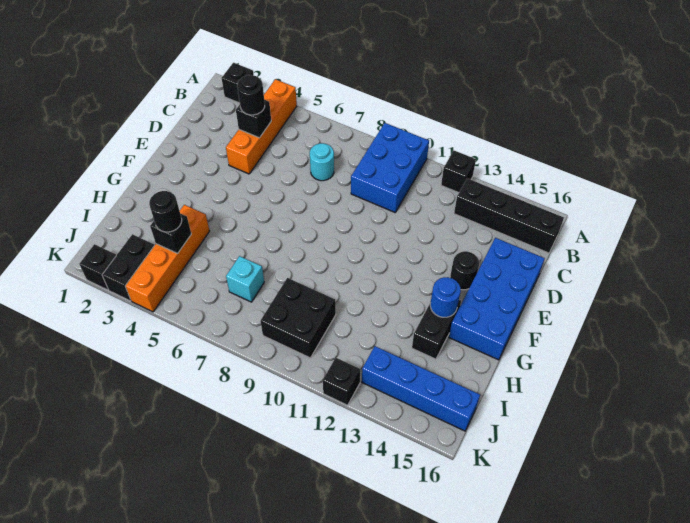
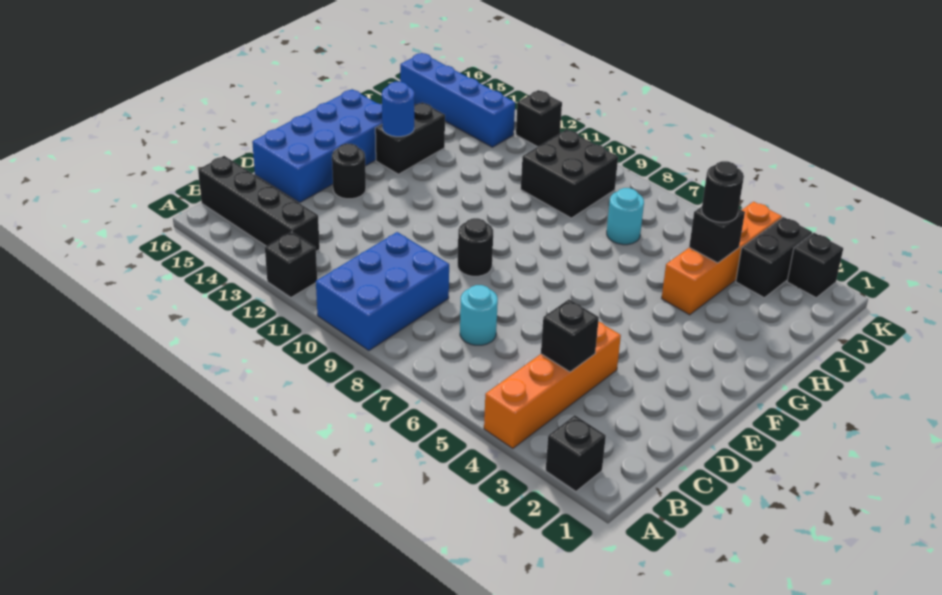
black round brick C4 level 3 -> black round brick E9 level 1
cyan brick I7 level 1 -> cyan round brick I7 level 1

